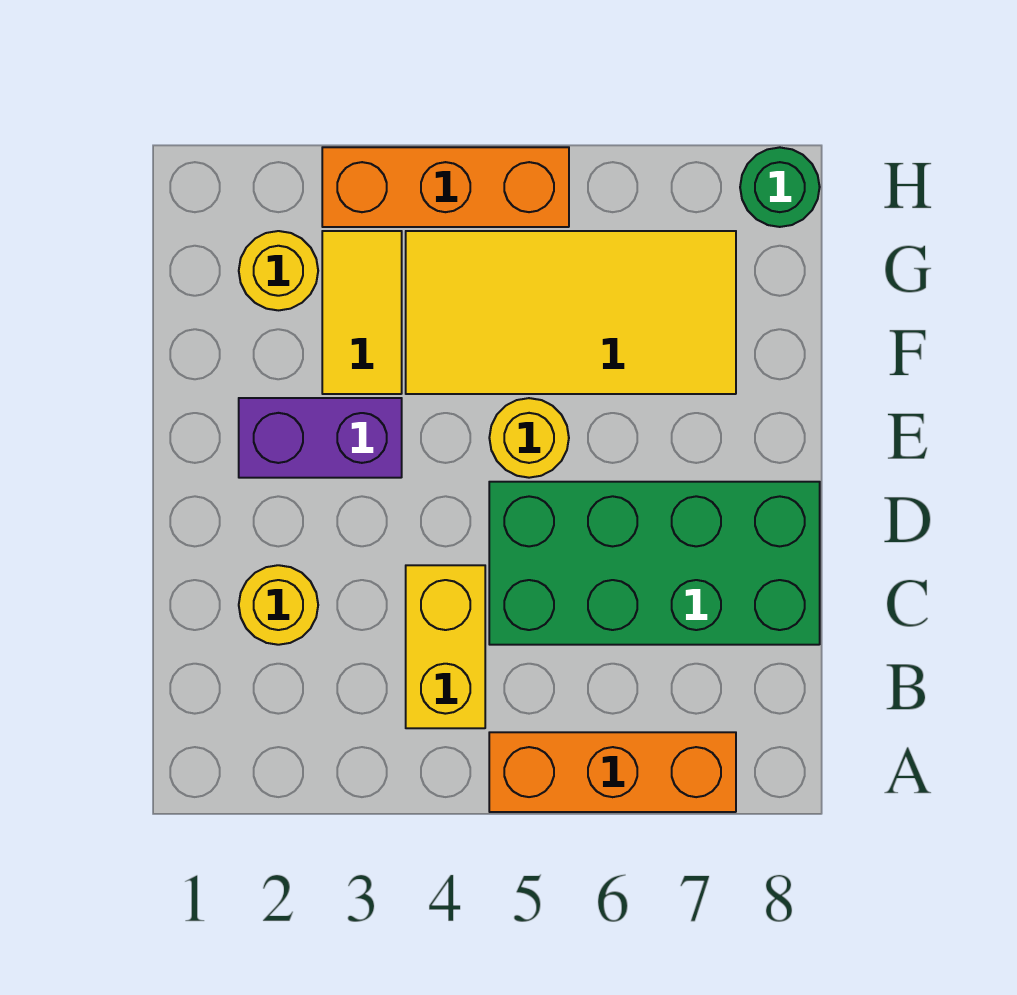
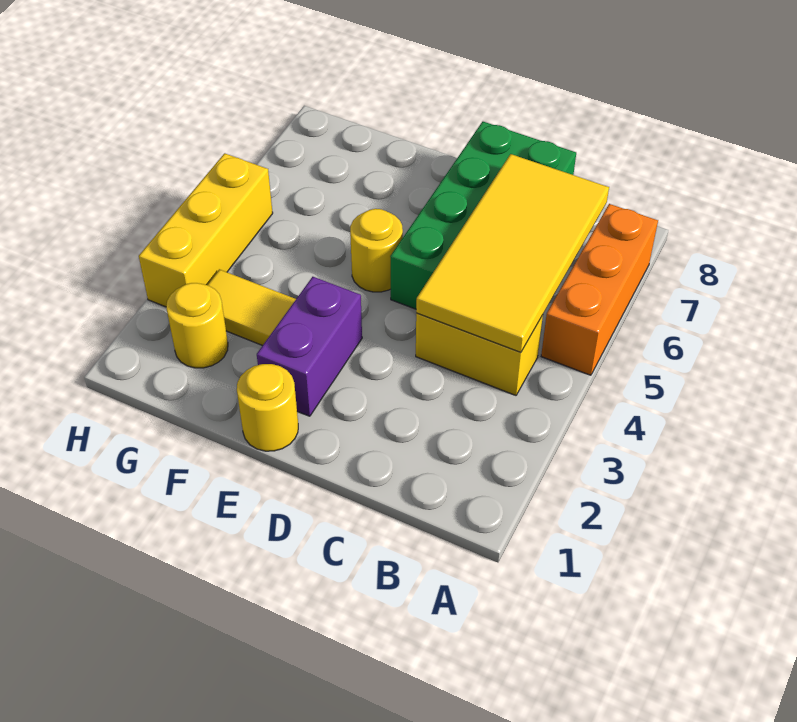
yellow round brick C2 level 1 -> yellow round brick E1 level 1
yellow tile F4:G7 level 1 -> yellow tile B4:C7 level 2
orange brick H3:H5 level 1 -> yellow brick H3:H5 level 1
green round brick H8 level 1 -> none

